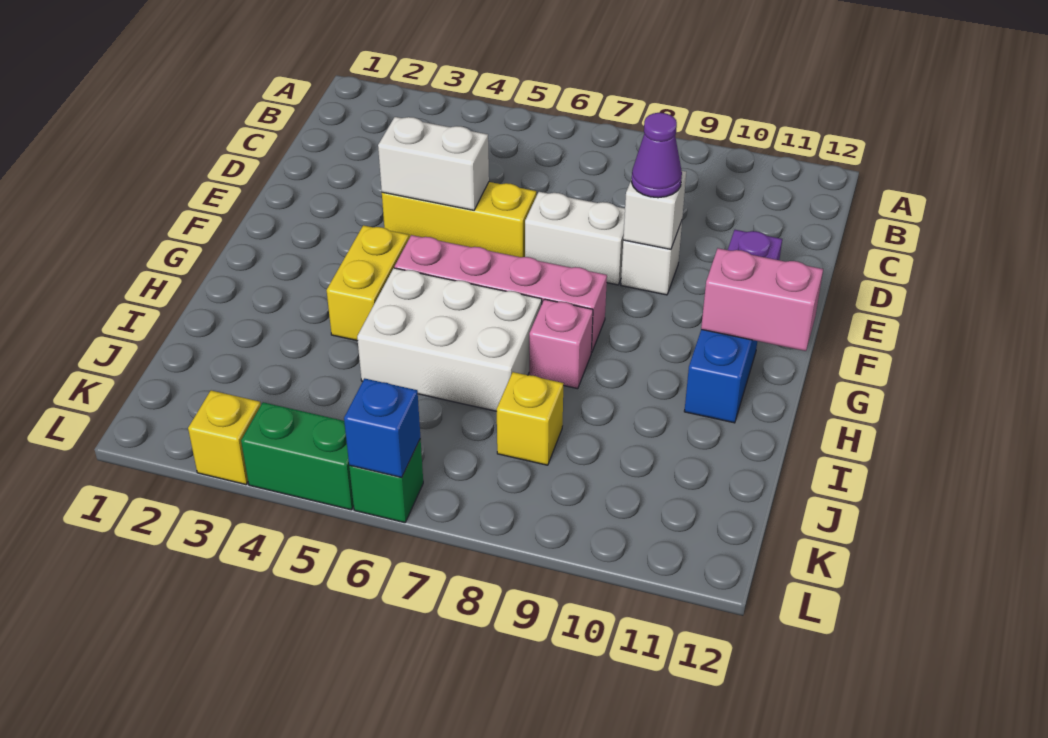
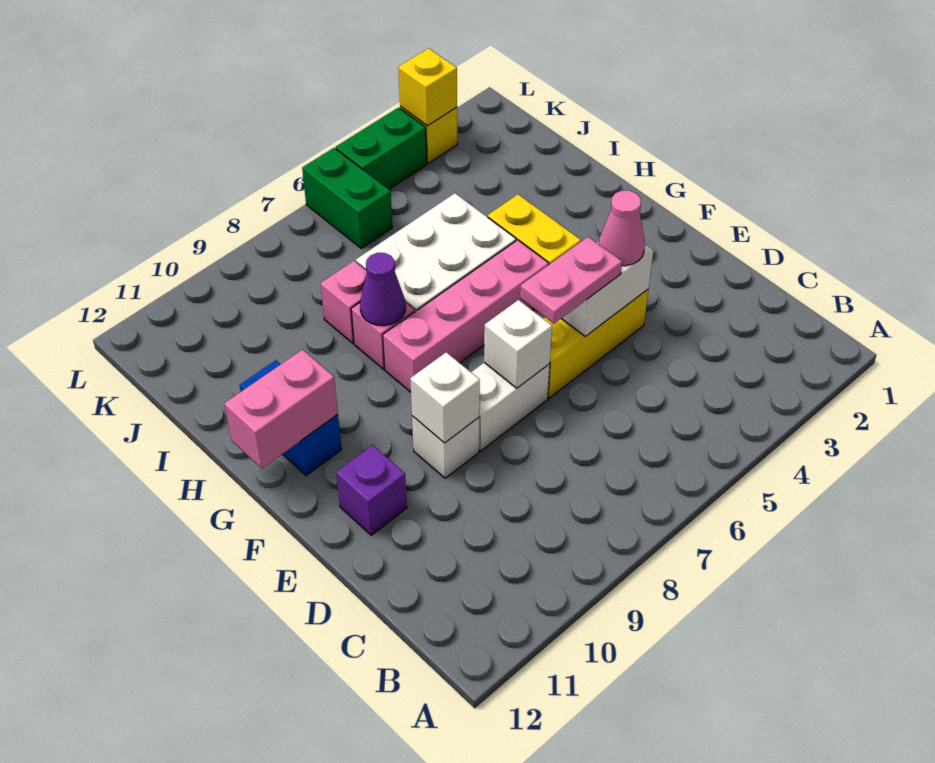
none -> pink cone E4 level 3
none -> pink plate E5:E6 level 3
none -> white brick E7 level 2
purple cone E9 level 3 -> purple cone H8 level 2
none -> pink brick I8 level 1
yellow brick J8 level 1 -> yellow brick L3 level 2
green brick L6 level 1 -> green brick K6:L6 level 1
blue brick L6 level 2 -> none

